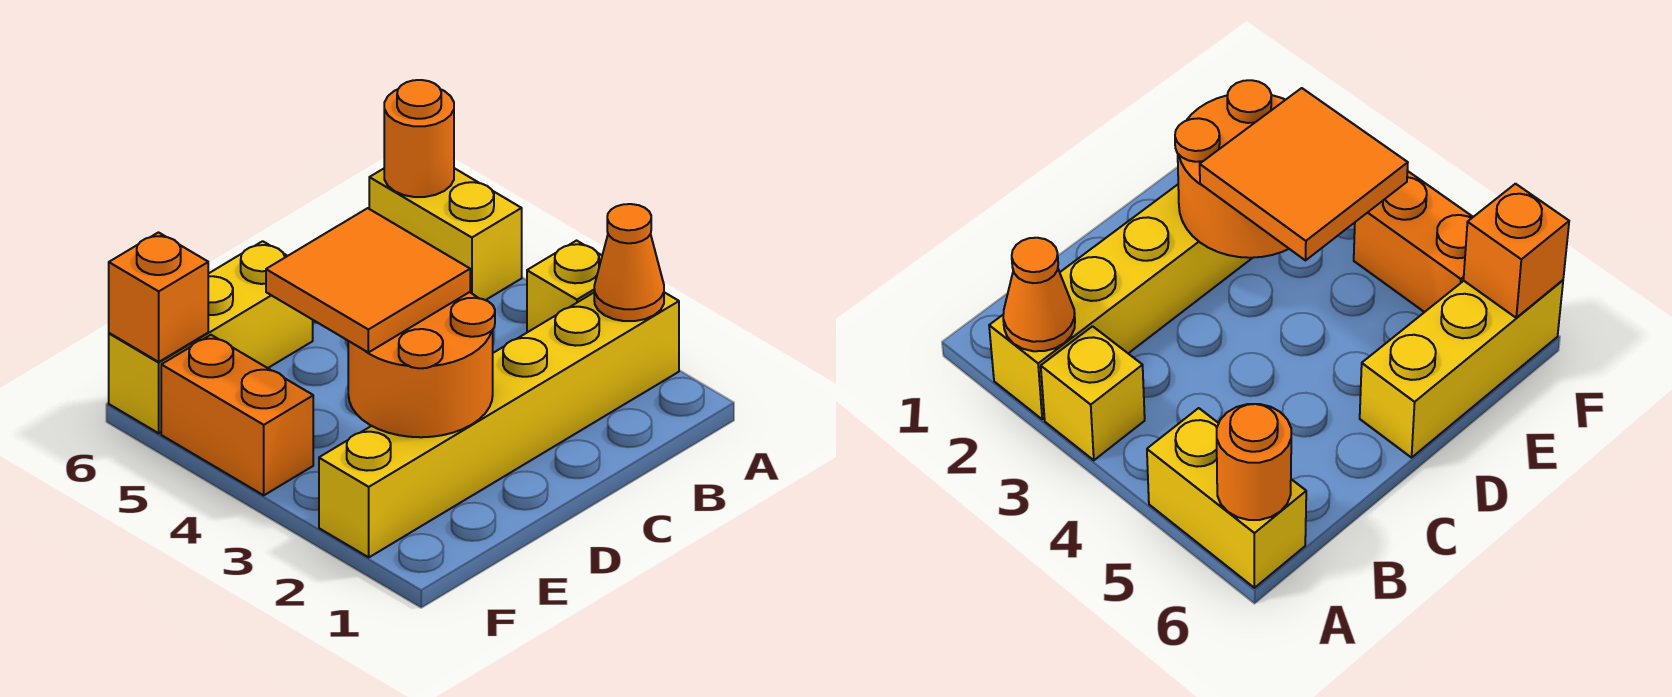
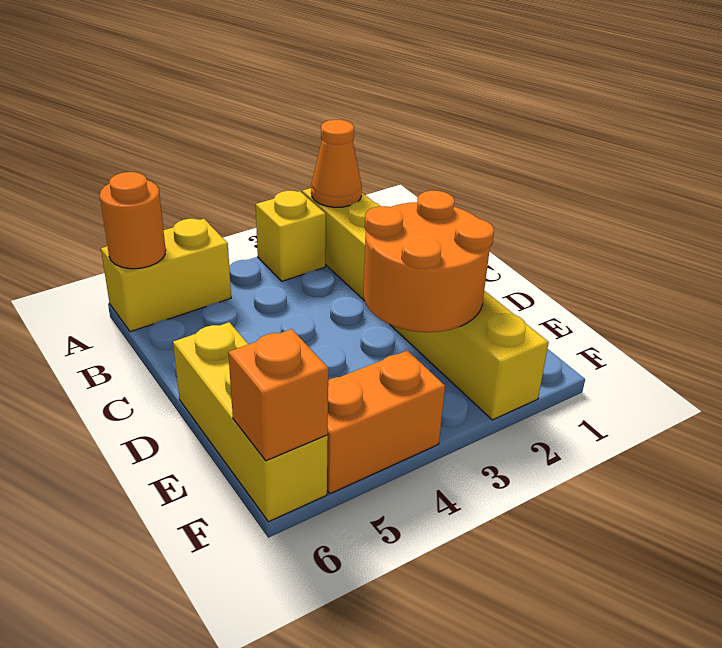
orange tile D3:E4 level 3 -> none

